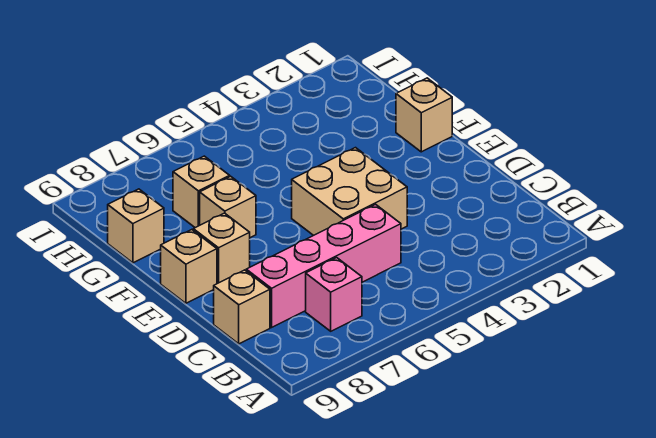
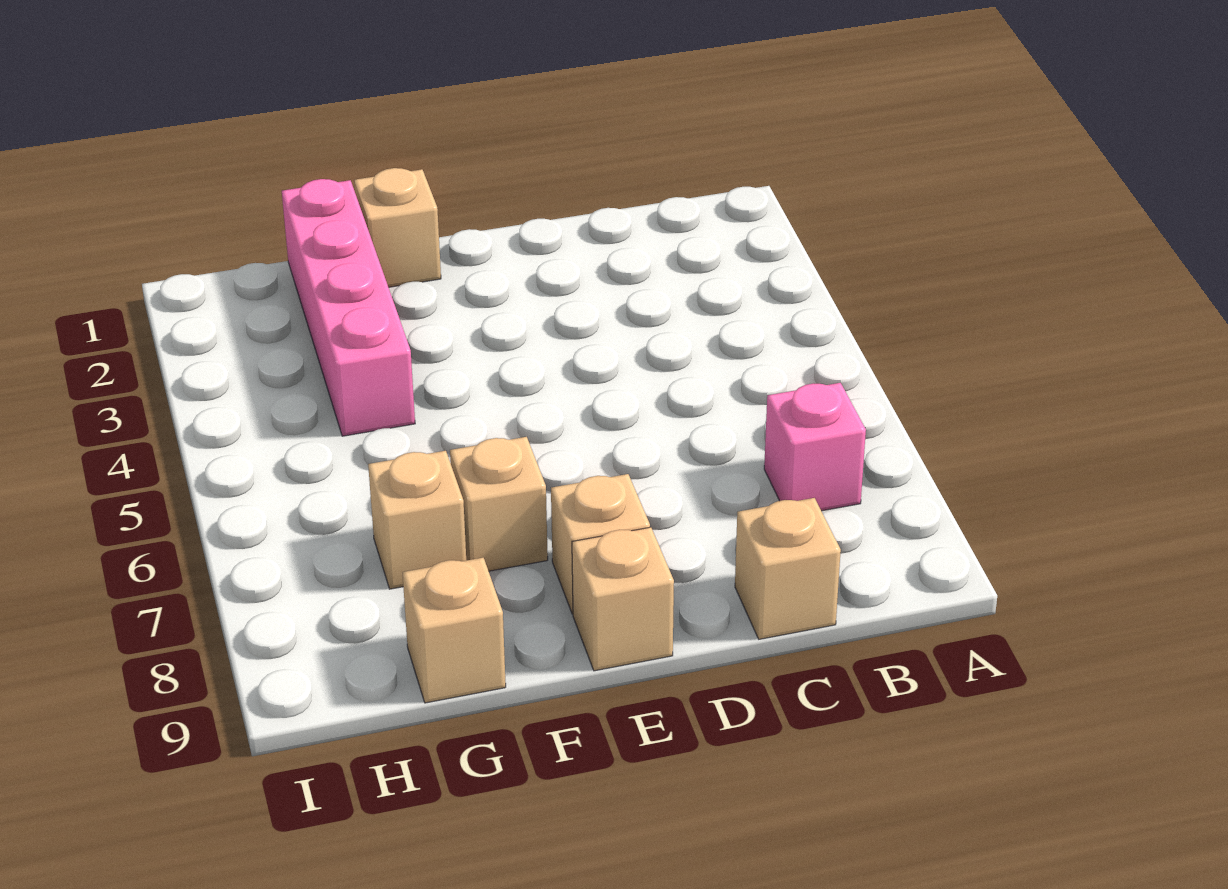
pink brick C5:C8 level 1 -> pink brick G1:G4 level 1
tan brick D4:E5 level 1 -> none

